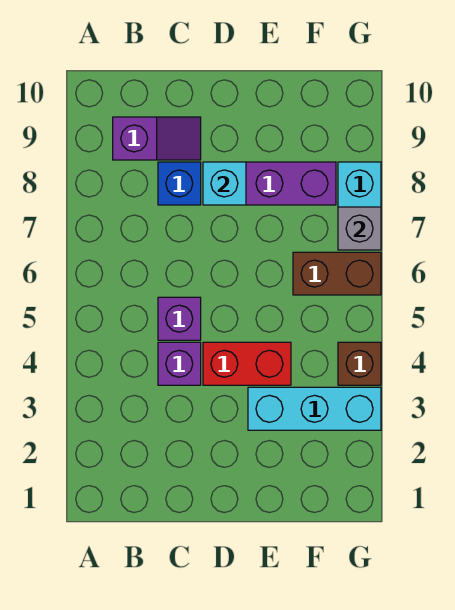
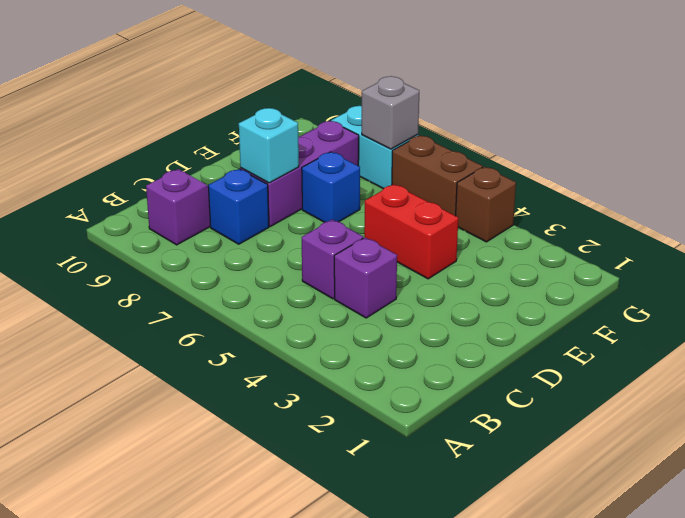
red brick D4:E4 level 1 -> red brick E4:E5 level 1
cyan brick E3:G3 level 1 -> none
none -> blue brick E7 level 1
brown brick F6:G6 level 1 -> brown brick G5:G6 level 1

